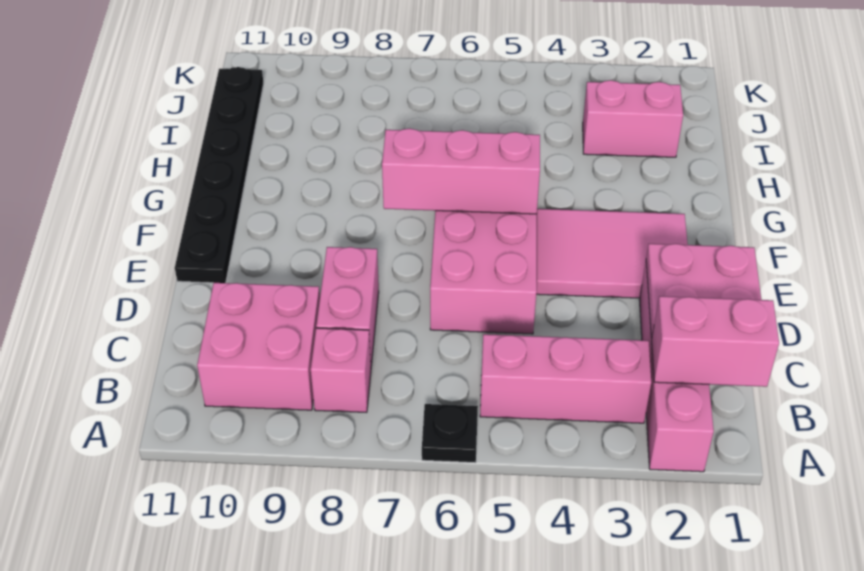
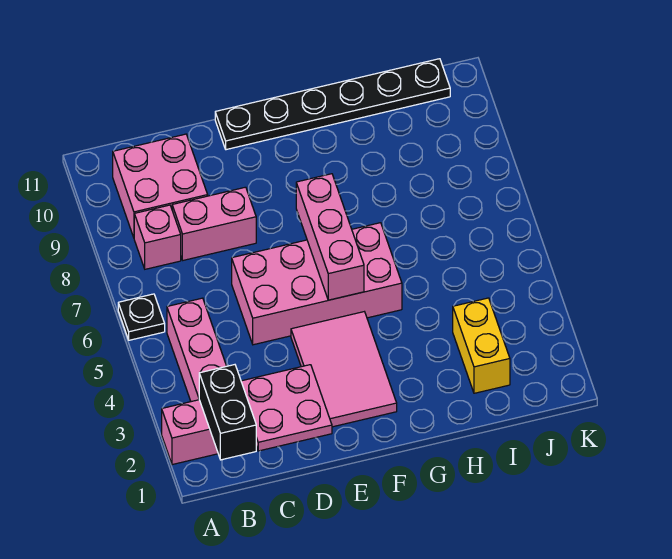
pink brick B1:B2 level 2 -> black brick B1:B2 level 2
pink brick I2:I3 level 1 -> yellow brick I2:I3 level 1

